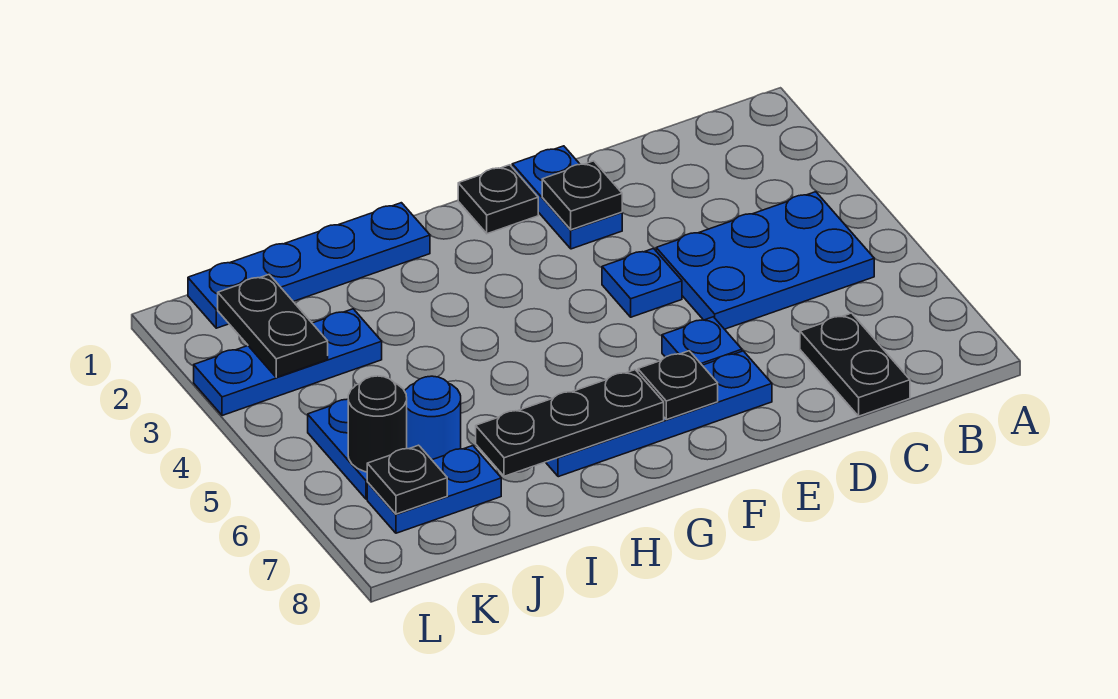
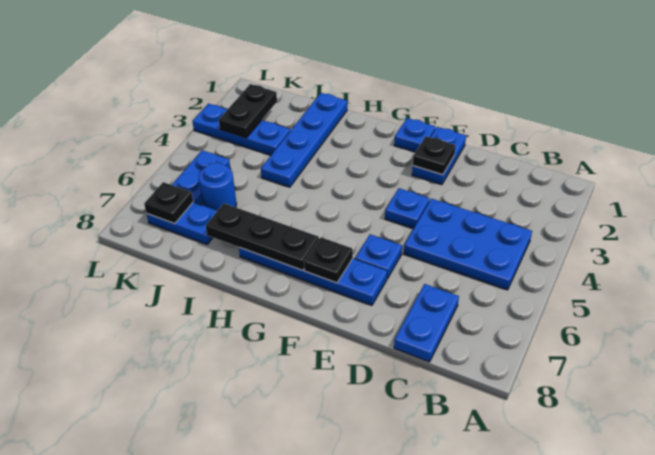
black plate C7:C8 level 1 -> blue plate C7:C8 level 1
black plate F1 level 1 -> blue plate F1 level 1
blue plate H1:K1 level 1 -> blue plate I1:I4 level 1
black round brick K6 level 2 -> none

